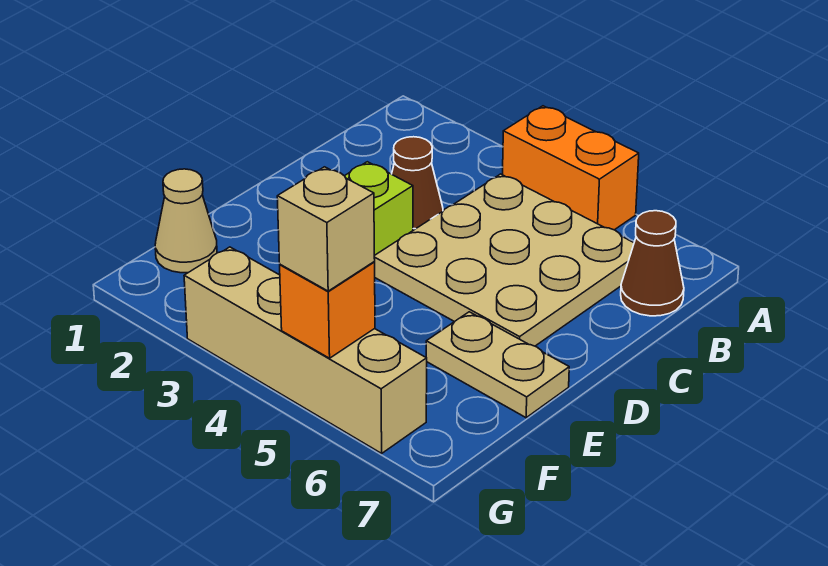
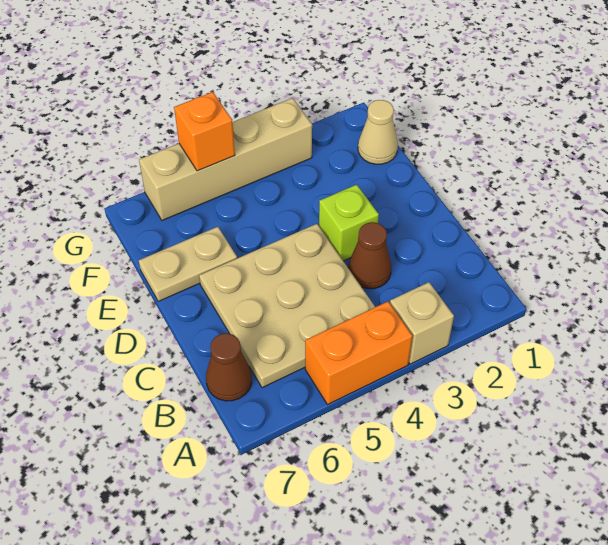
tan brick G5 level 3 -> tan brick A3 level 1

